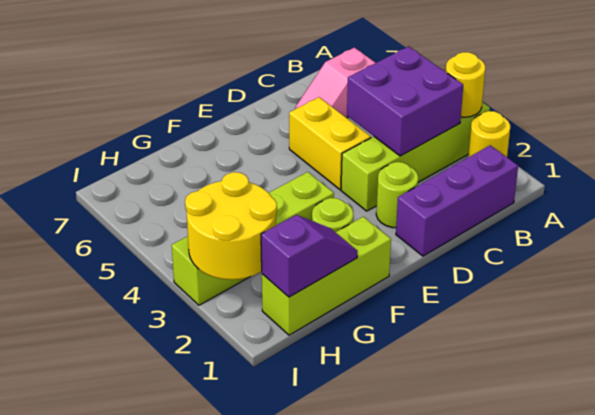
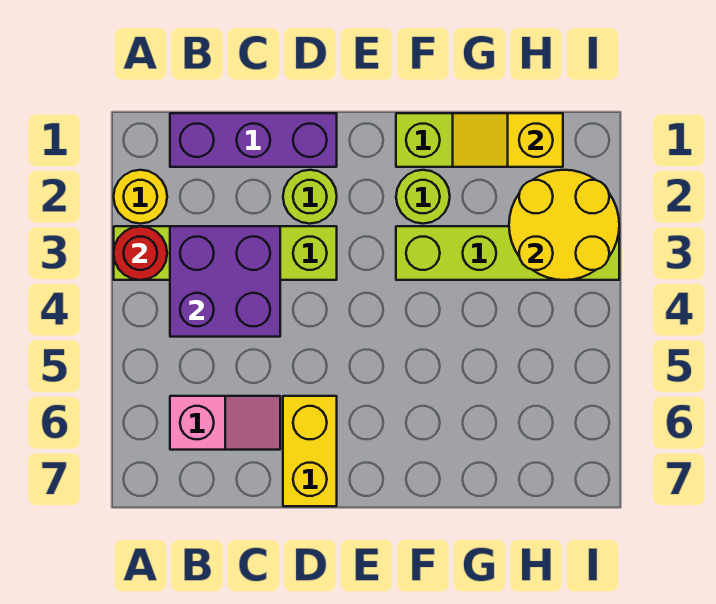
yellow round brick A3 level 2 -> red round brick A3 level 2
yellow brick D4:D5 level 1 -> yellow brick D6:D7 level 1
purple slope G1:H1 level 2 top H -> yellow slope G1:H1 level 2 top H

